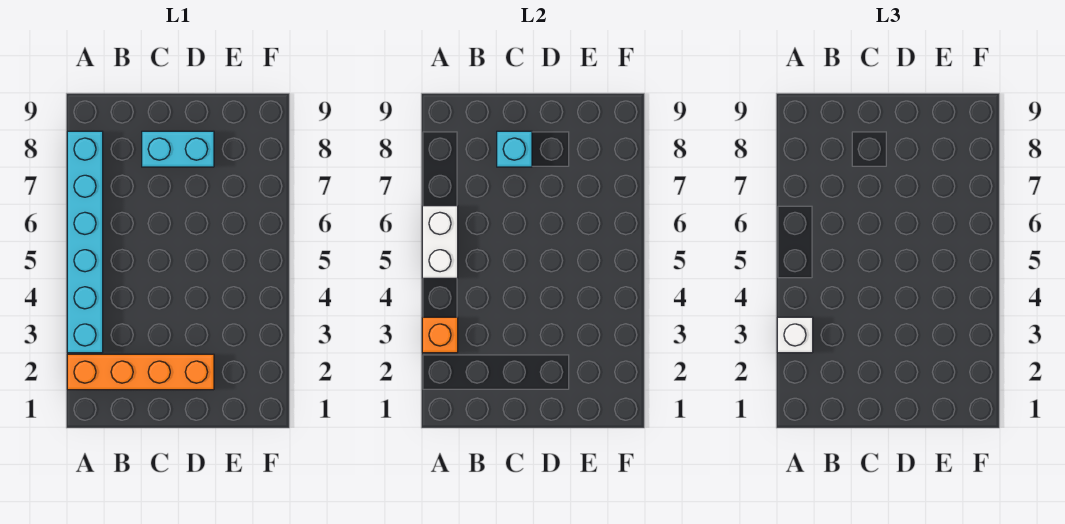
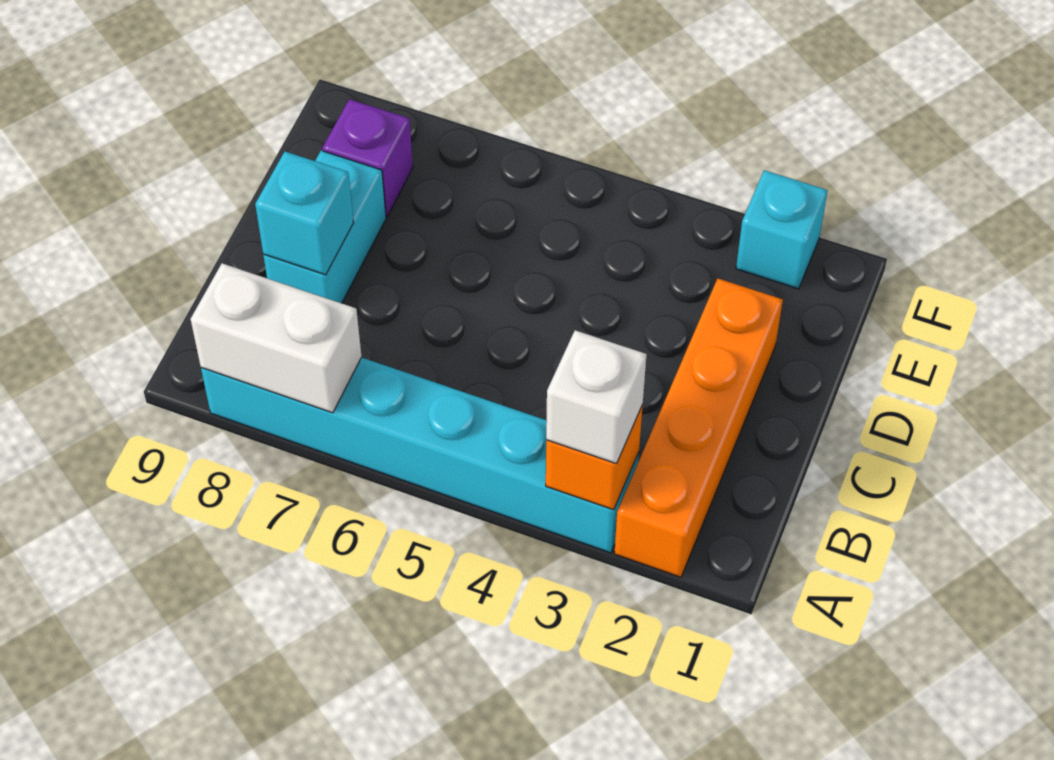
white brick A5:A6 level 2 -> white brick A7:A8 level 2
none -> purple brick E8 level 1
none -> cyan brick F2 level 1

